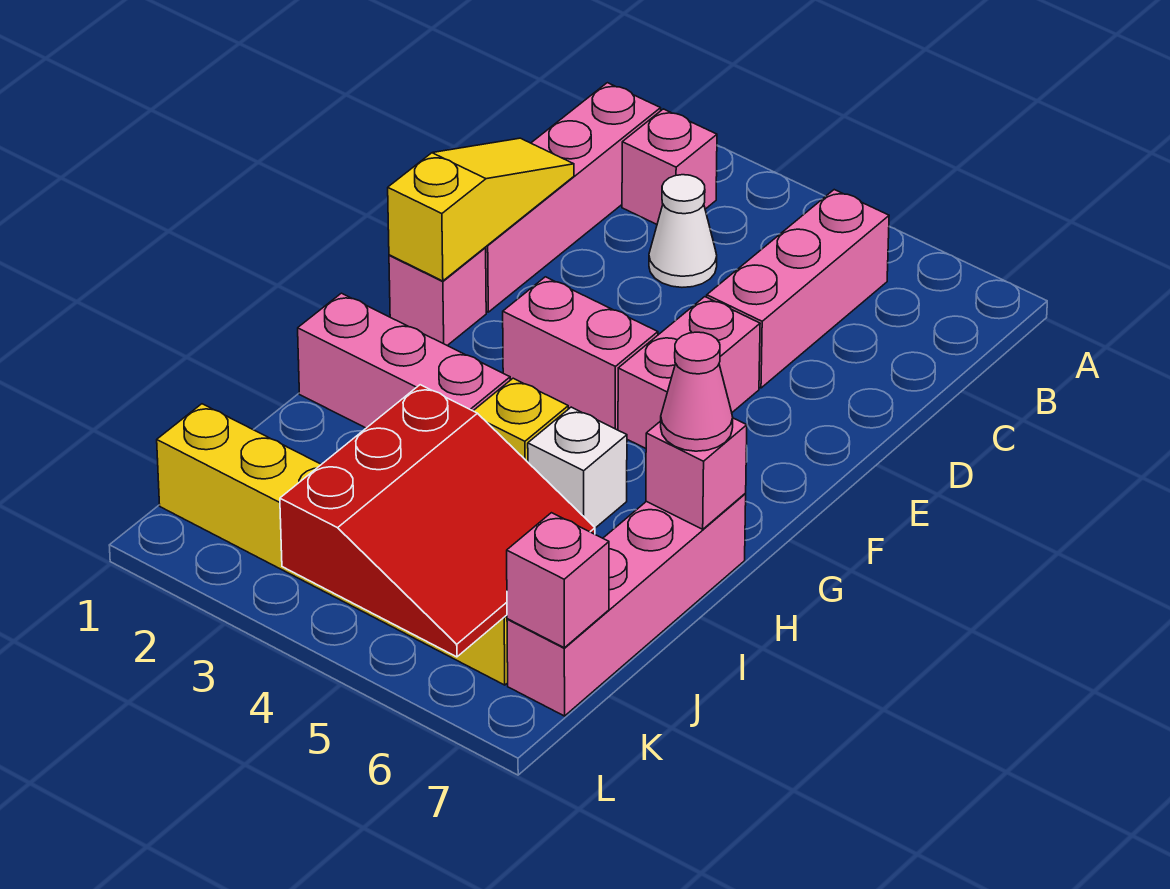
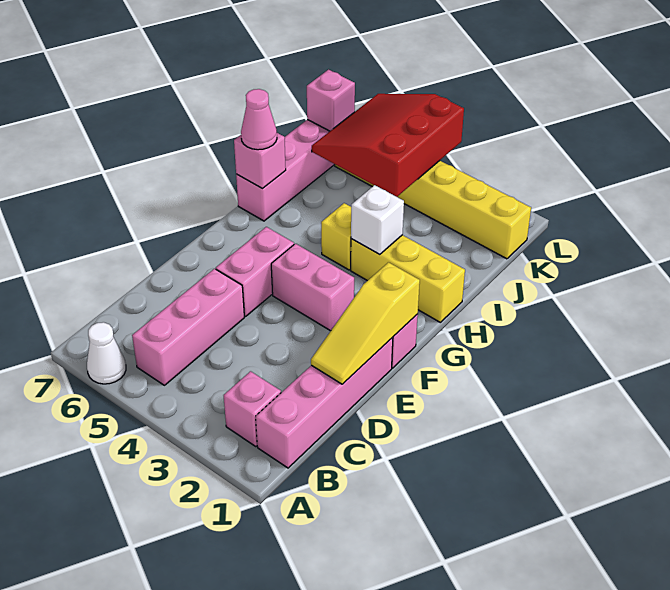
white cone C3 level 1 -> white cone A6 level 1
pink brick H1:H3 level 1 -> yellow brick H1:H3 level 1
white brick H5 level 1 -> white brick H3 level 2

